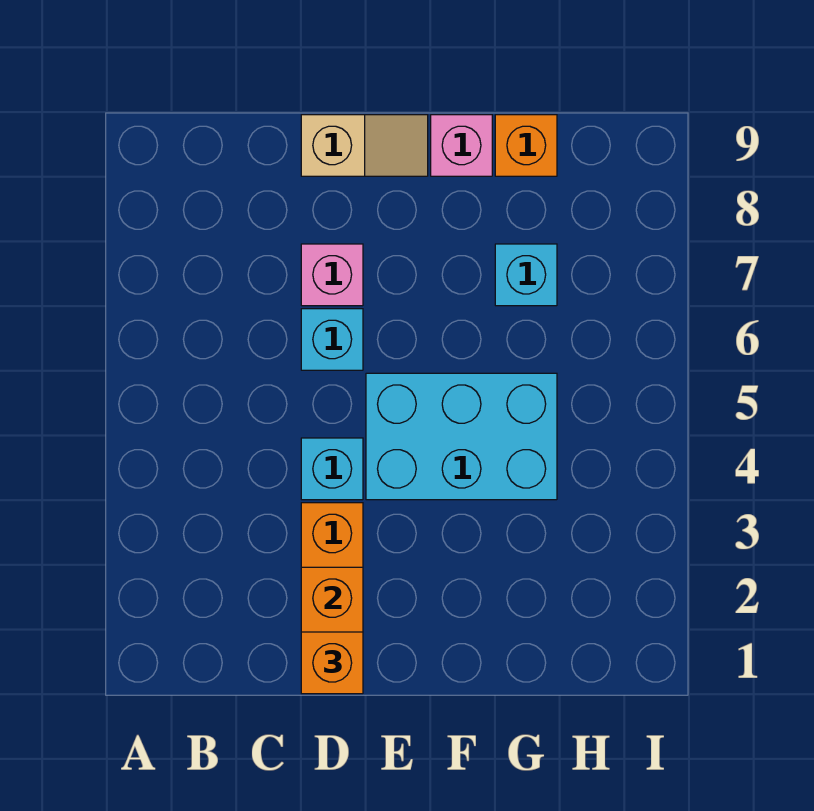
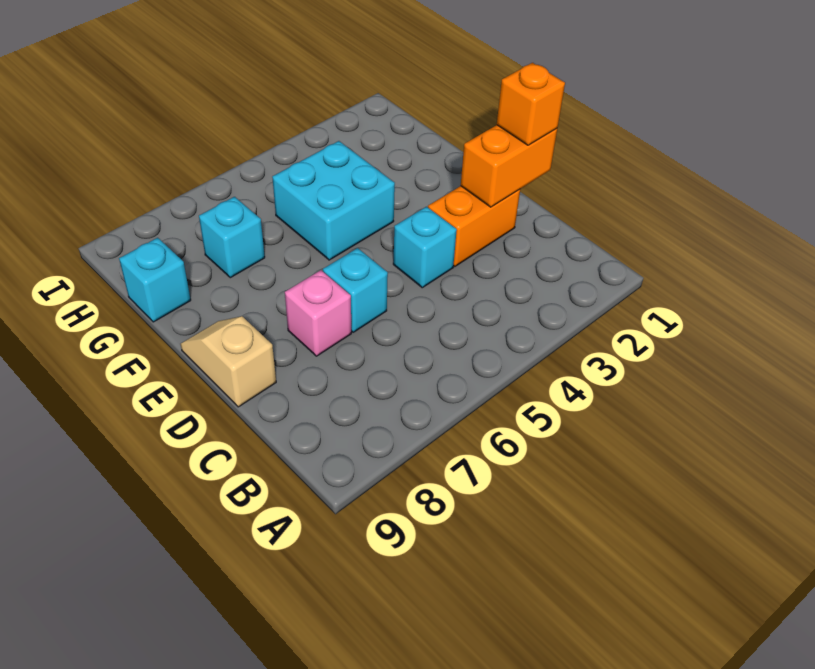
cyan brick E4:G5 level 1 -> cyan brick F4:G5 level 1
pink brick F9 level 1 -> none
orange brick G9 level 1 -> cyan brick G9 level 1

